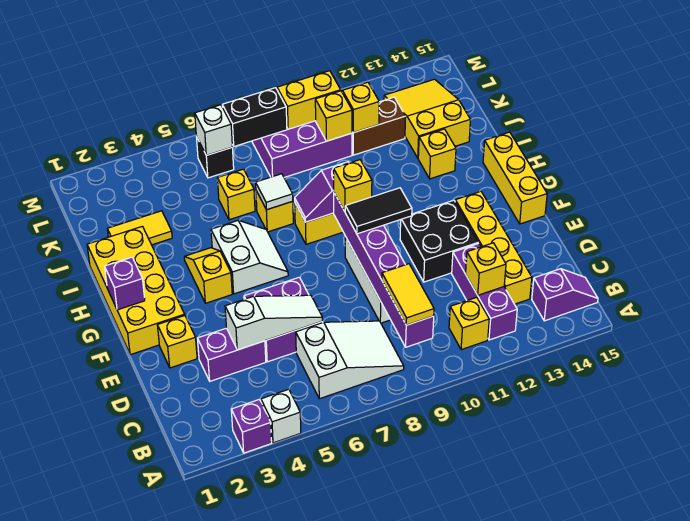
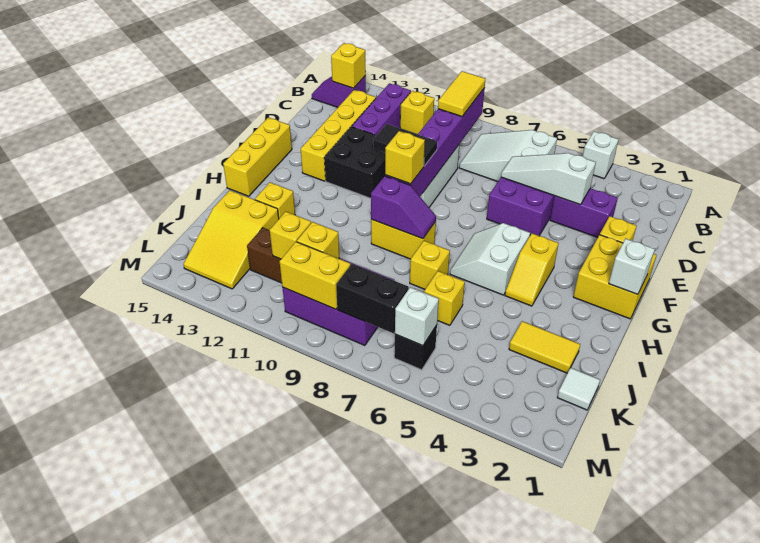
purple brick A3 level 1 -> none
yellow brick C12 level 2 -> yellow brick B14 level 2
yellow brick F1:I2 level 1 -> yellow brick F1:G2 level 1
purple brick G1 level 2 -> white brick G1 level 2
white tile I7 level 2 -> white tile K1 level 1

